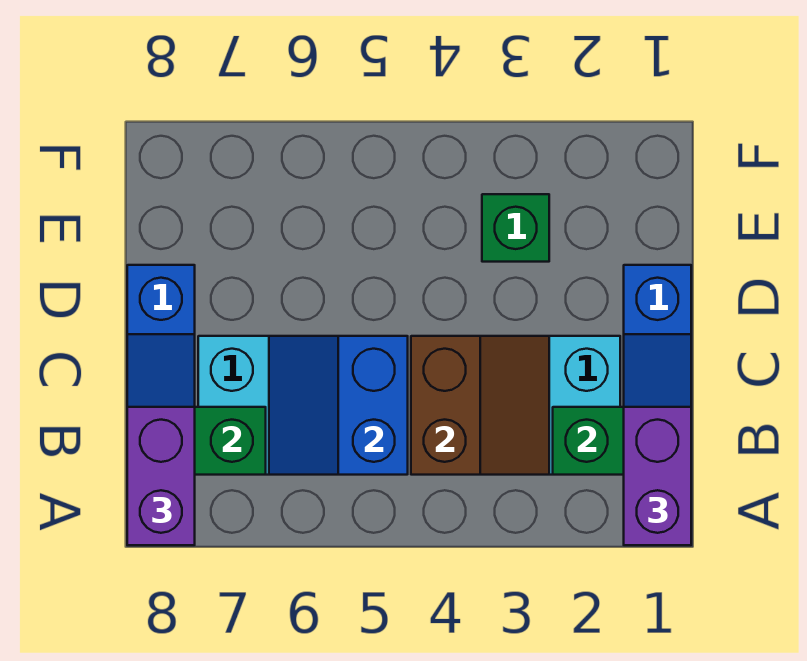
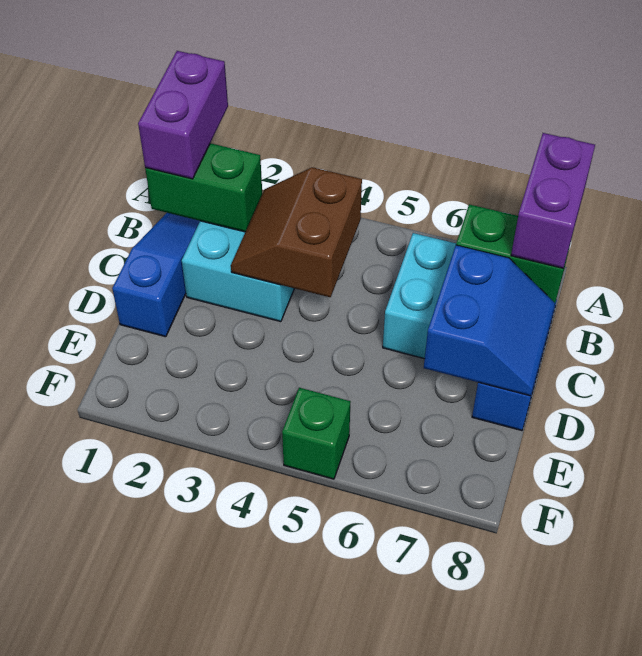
blue slope B5:C6 level 2 top 5 -> blue slope C7:D8 level 2 top 7
green brick E3 level 1 -> green brick F5 level 1

